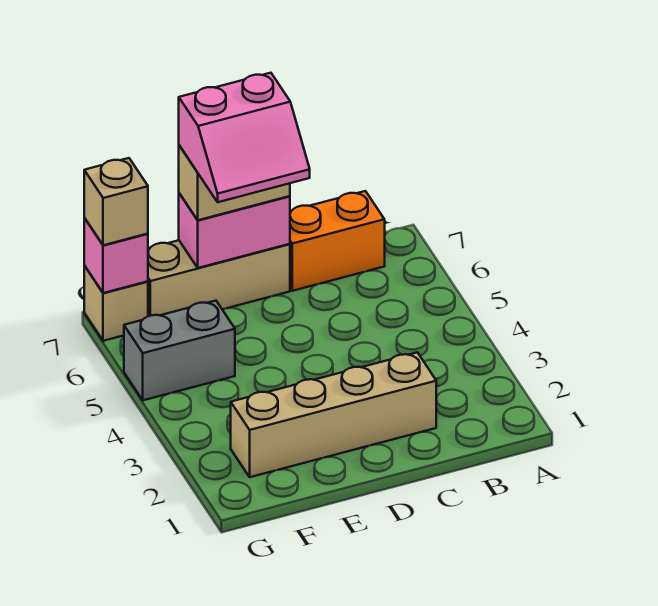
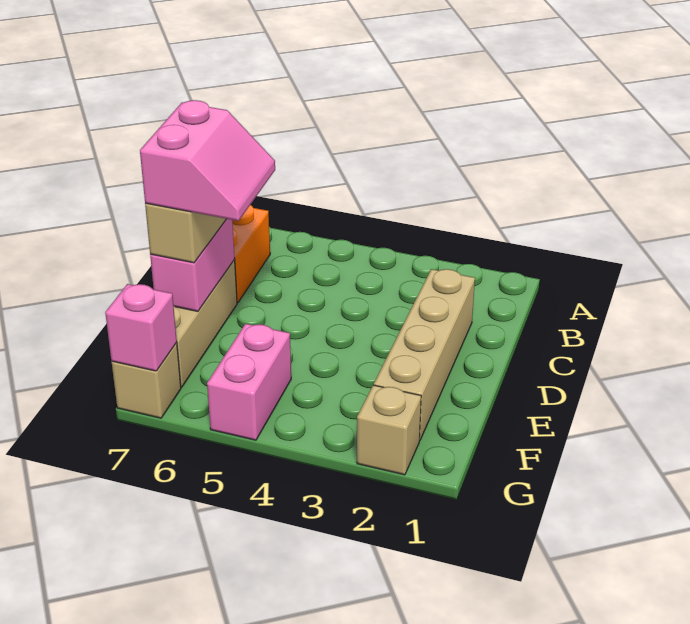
grey brick F5:G5 level 1 -> pink brick F5:G5 level 1
tan brick G7 level 3 -> tan brick G2 level 1

